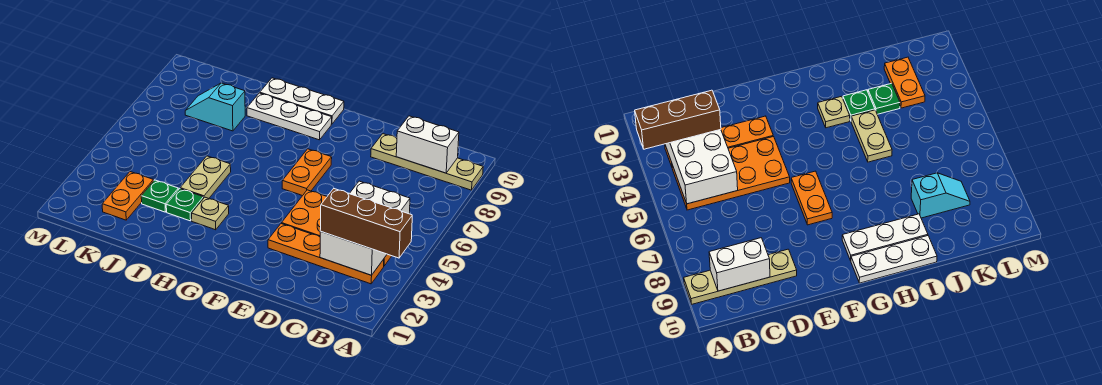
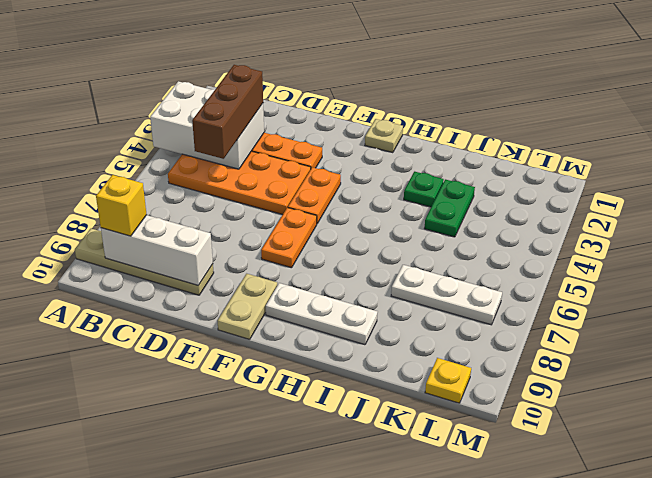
brown brick A3:C3 level 3 -> brown brick C3:C5 level 3
white brick B3:C5 level 2 -> white brick A3:C4 level 2
white brick B9:C9 level 2 -> white brick B9:D9 level 2
none -> yellow brick B9 level 3
white plate G10:I10 level 1 -> white plate J7:L7 level 1
tan plate H3 level 1 -> tan plate G1 level 1
tan plate I4:I5 level 1 -> tan plate F9:F10 level 1
green plate J3 level 1 -> green plate J3:J4 level 1
cyan slope J8:K8 level 1 top J -> none
orange plate K2:K3 level 1 -> orange plate F4:F5 level 1
none -> yellow plate L10 level 1

